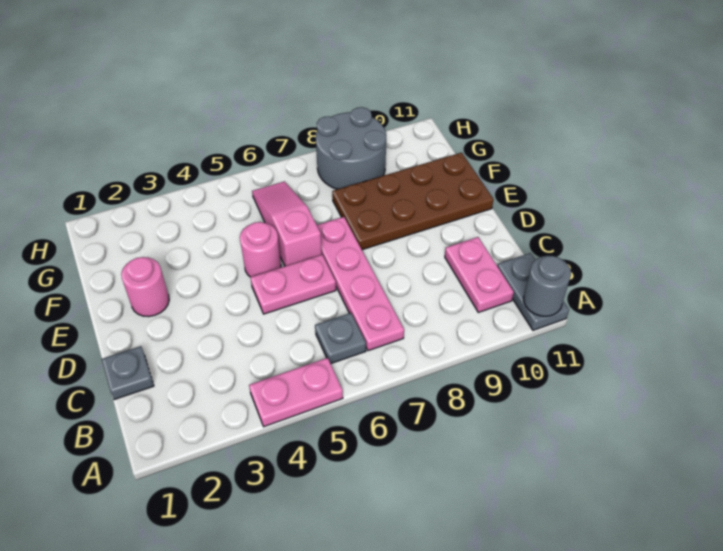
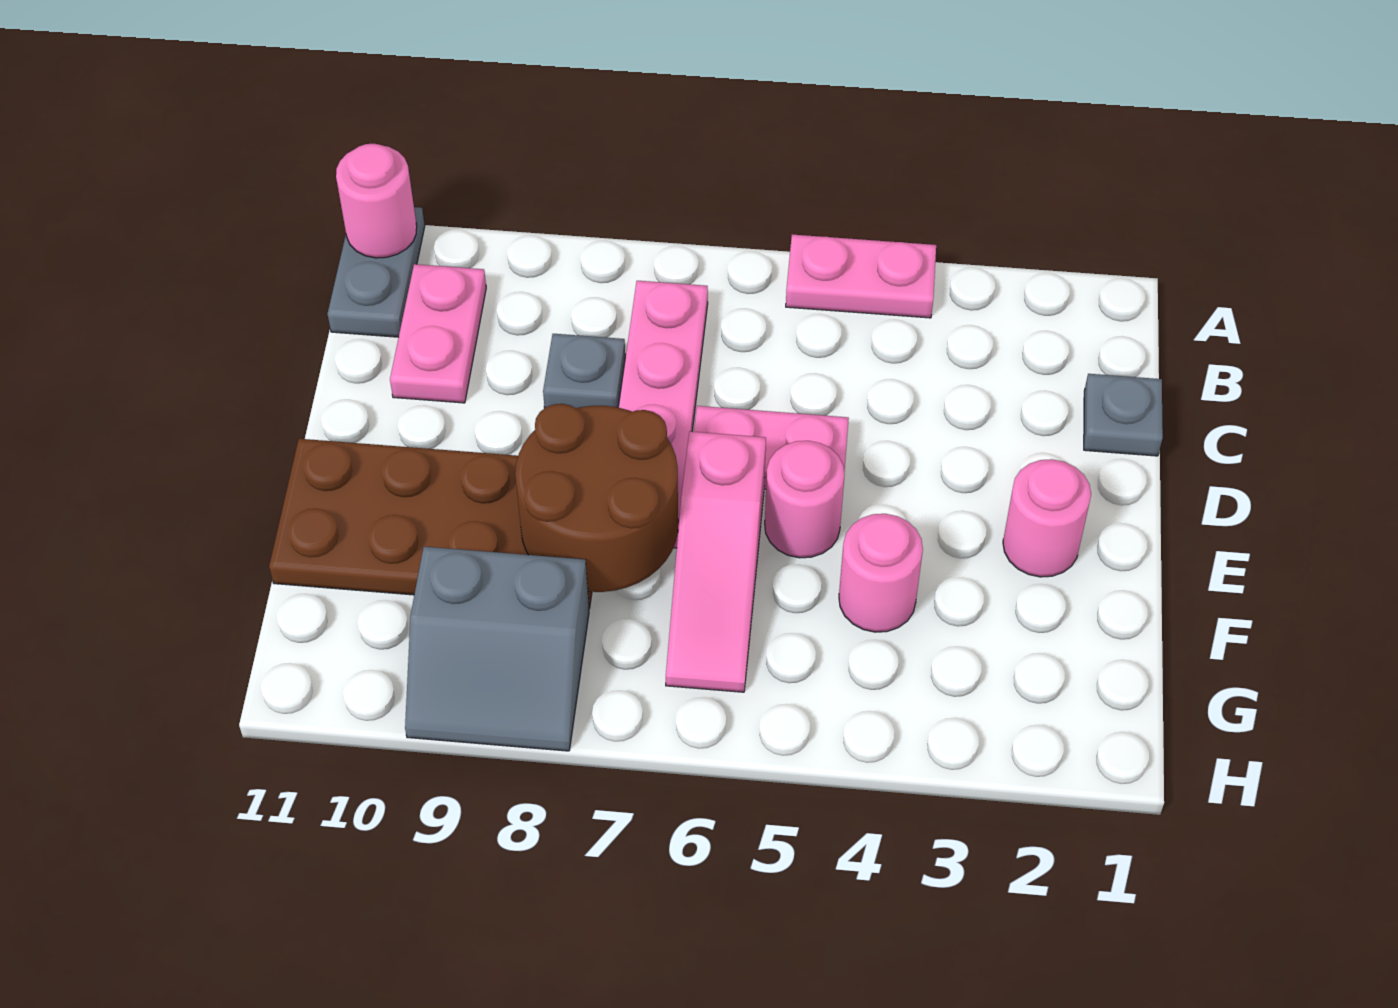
grey round brick A11 level 2 -> pink round brick A11 level 2
grey plate B6 level 1 -> grey plate C8 level 1
none -> brown round brick E7:F8 level 2
none -> pink round brick F4 level 1
grey round brick G8:H9 level 1 -> grey slope G8:H9 level 1 top G

